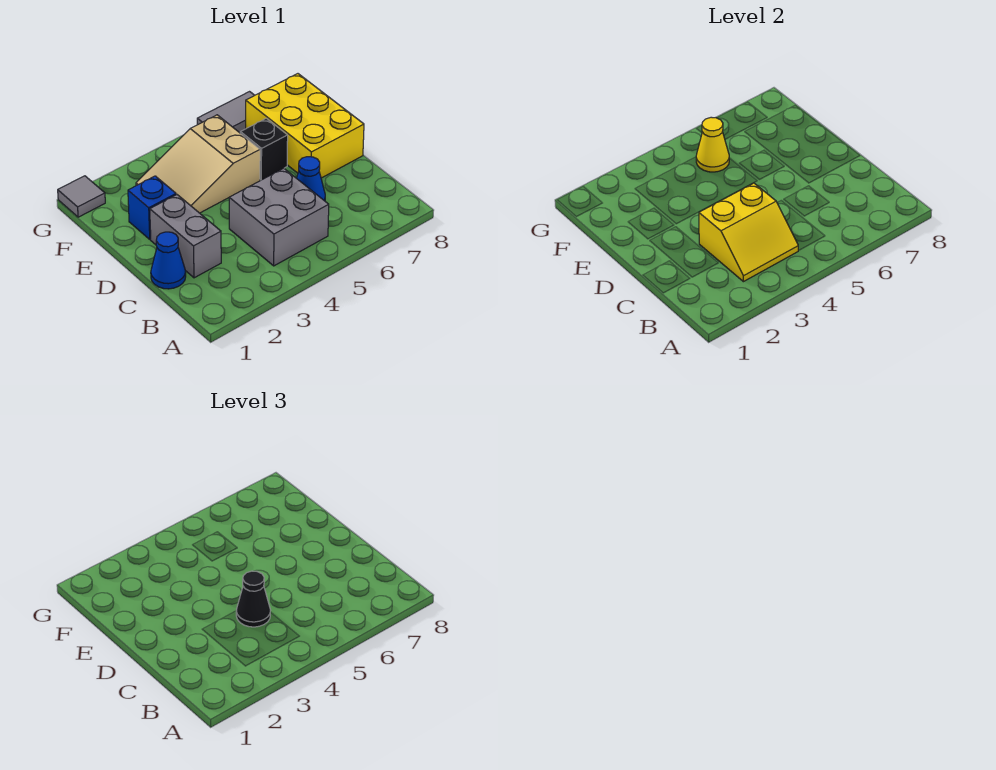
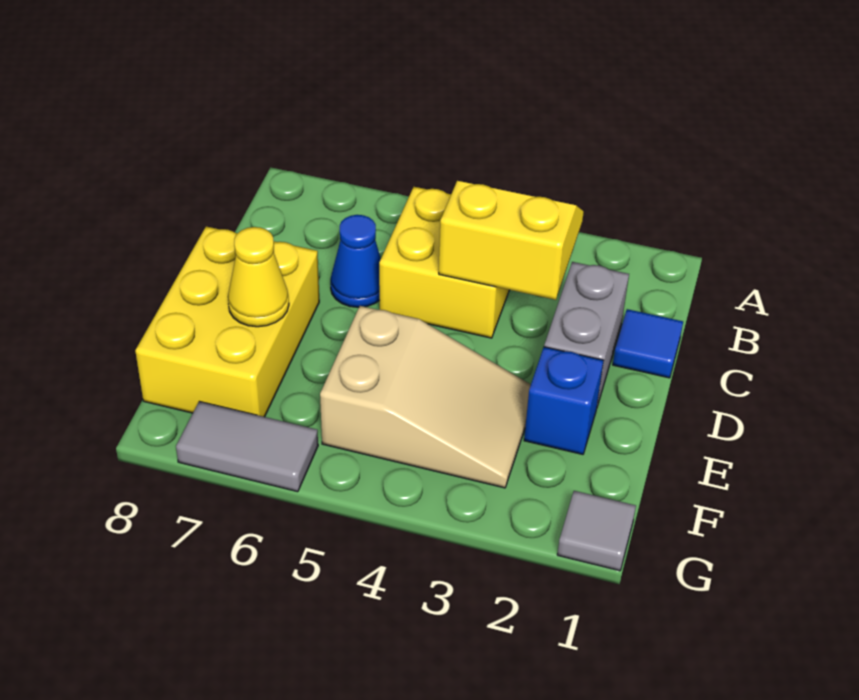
grey brick B4:C5 level 1 -> yellow brick B4:C5 level 1
blue cone C1 level 1 -> blue tile C1 level 1
black cone C4 level 3 -> none
black brick E6 level 1 -> none
yellow cone F5 level 2 -> yellow cone E7 level 2

